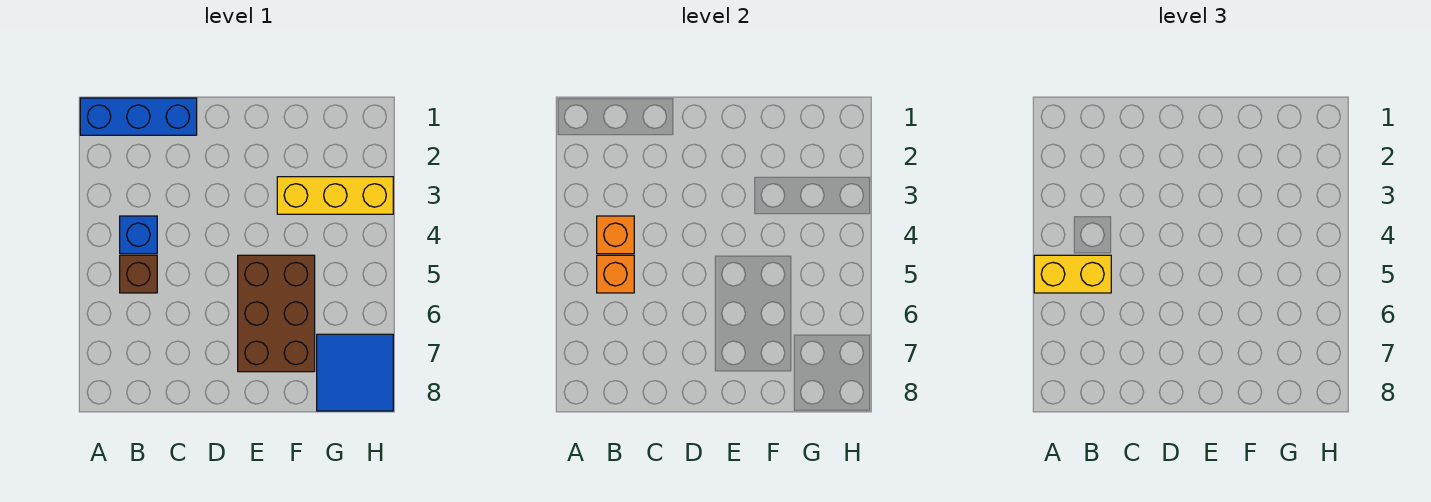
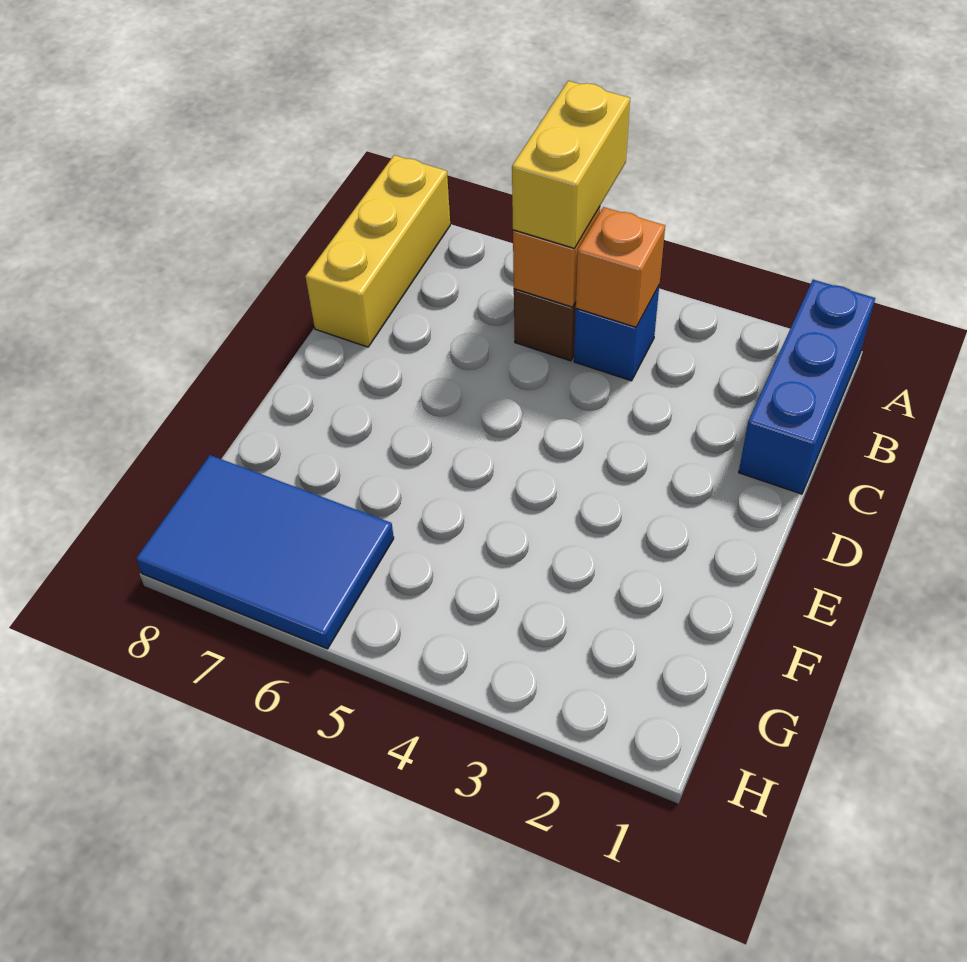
brown brick E5:F7 level 1 -> none
yellow brick F3:H3 level 1 -> yellow brick A8:C8 level 1
blue tile G7:H8 level 1 -> blue tile G6:H8 level 1

